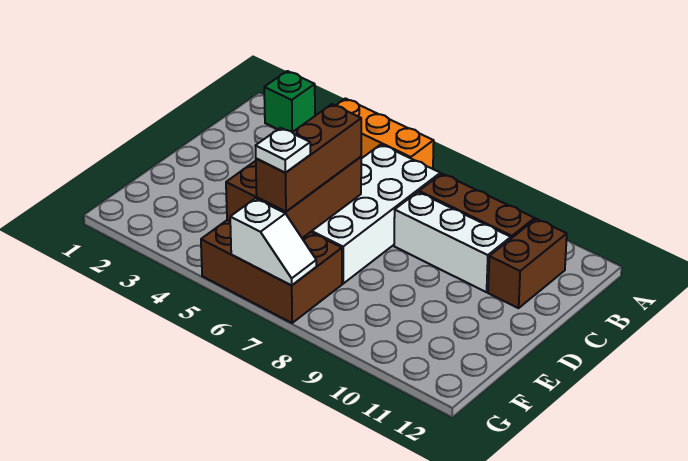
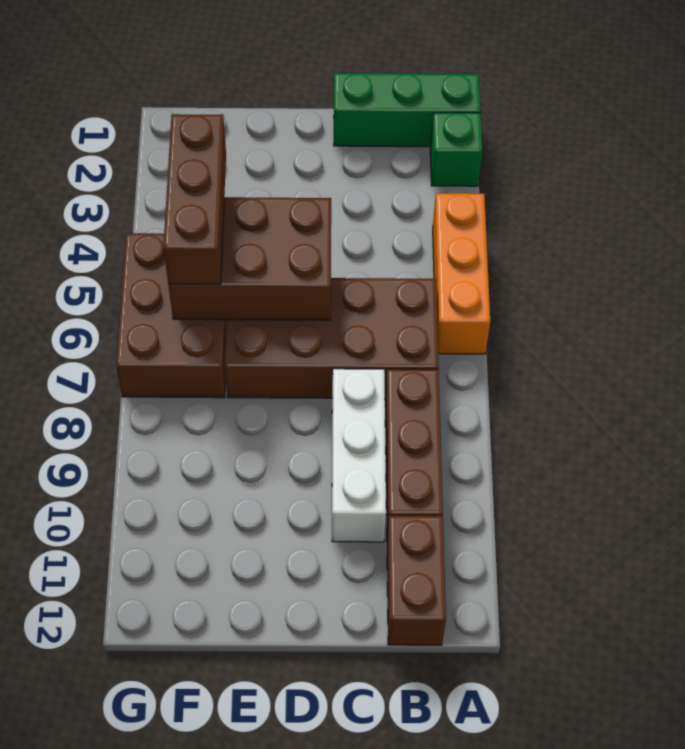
none -> green brick A1:C1 level 1
white brick B6:E7 level 1 -> brown brick B6:E7 level 1
brown brick B11:C11 level 1 -> brown brick B11:B12 level 1
brown brick D6:F6 level 3 -> brown brick F4:F6 level 3
white plate F6 level 4 -> none
white slope G6:G7 level 2 top 6 -> none

